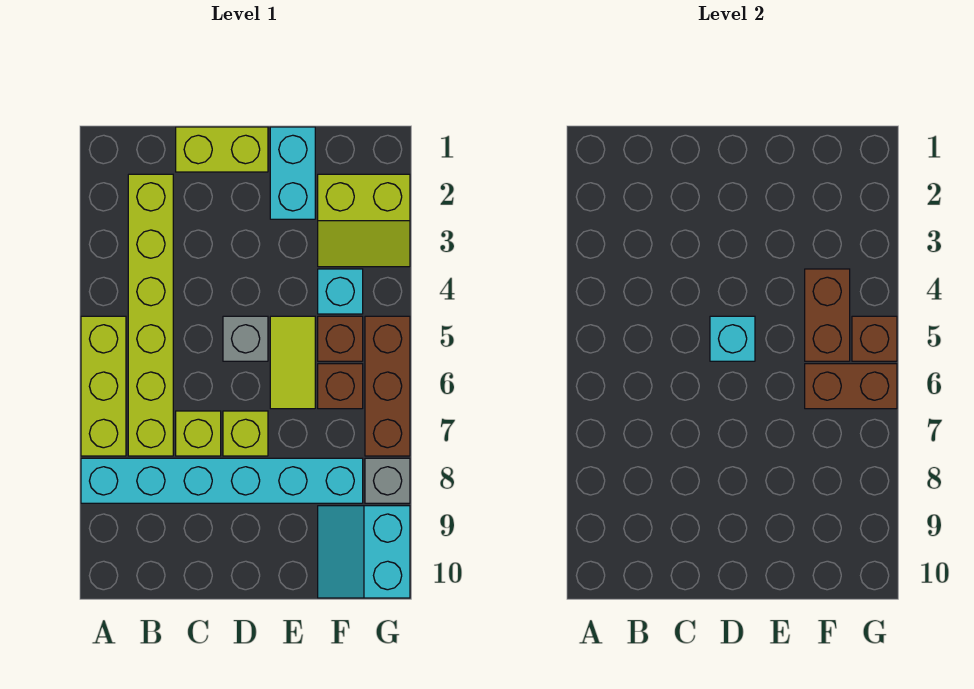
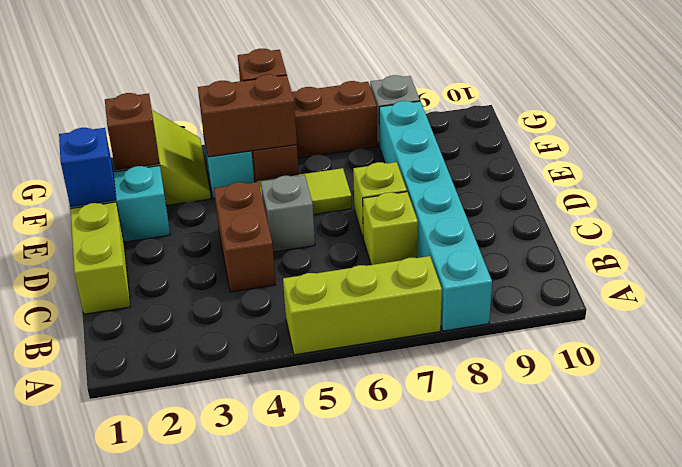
lime brick B2:B7 level 1 -> none
cyan brick D5 level 2 -> none
none -> blue brick E1 level 2
brown brick F6 level 1 -> brown brick F2 level 2
brown brick F6:G6 level 2 -> brown brick C4:D4 level 1
cyan slope F9:G10 level 1 top G -> none

